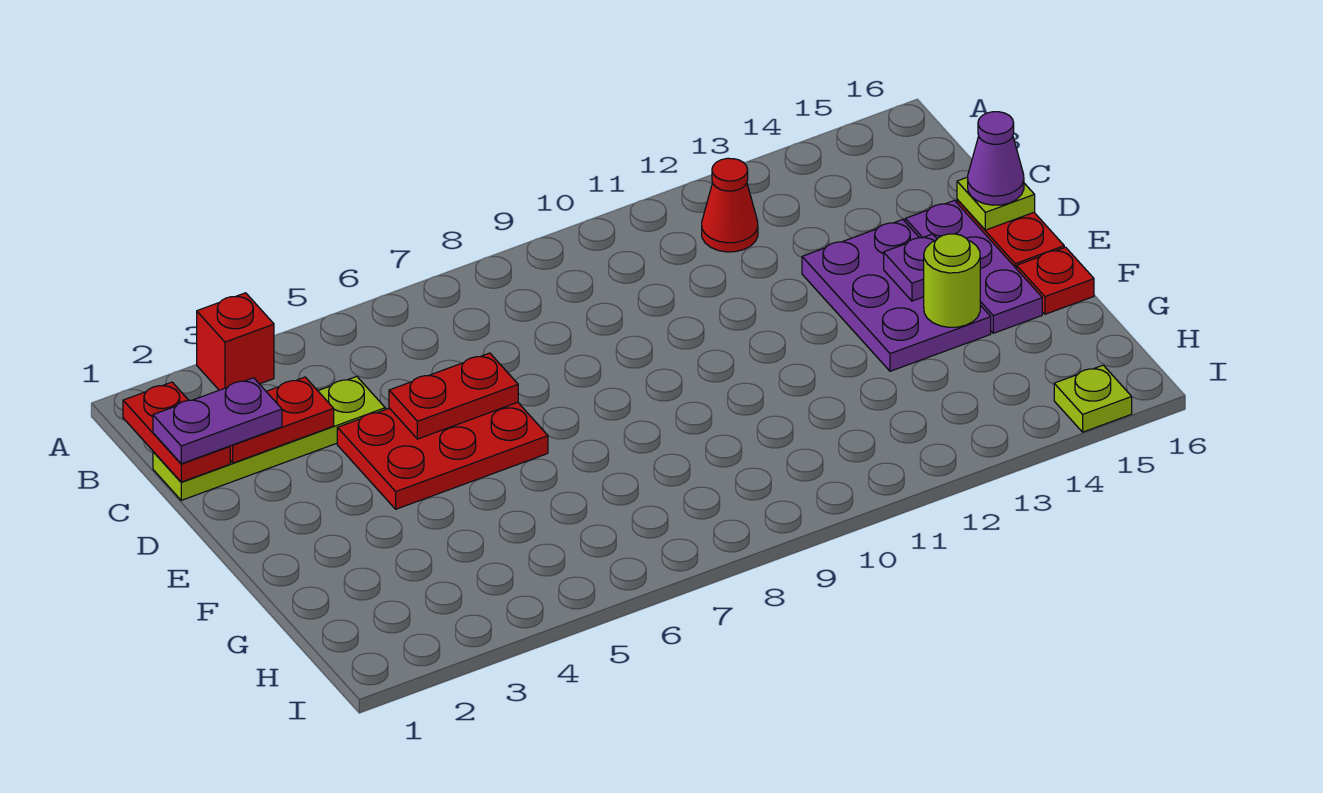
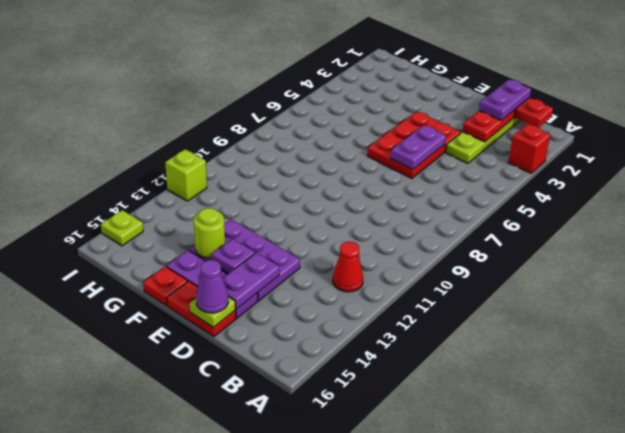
red plate D5:D6 level 2 -> purple plate D5:D6 level 2
none -> purple plate D14:D15 level 2
none -> lime brick I12 level 1

